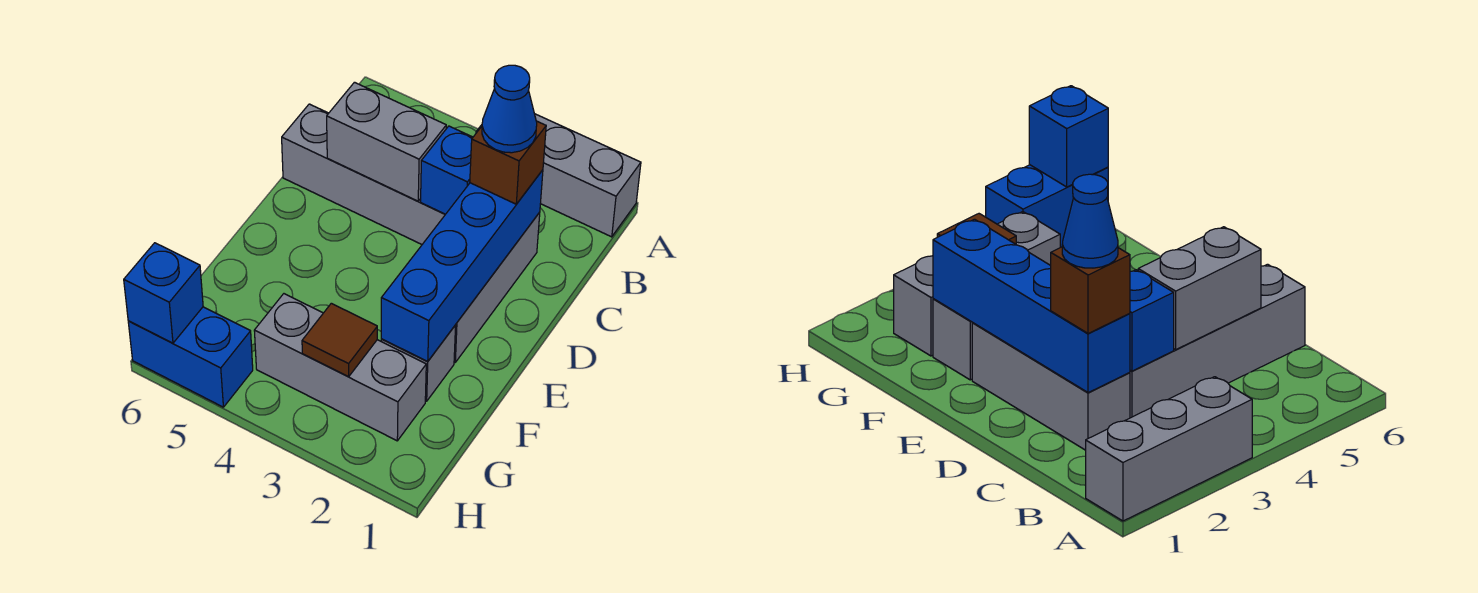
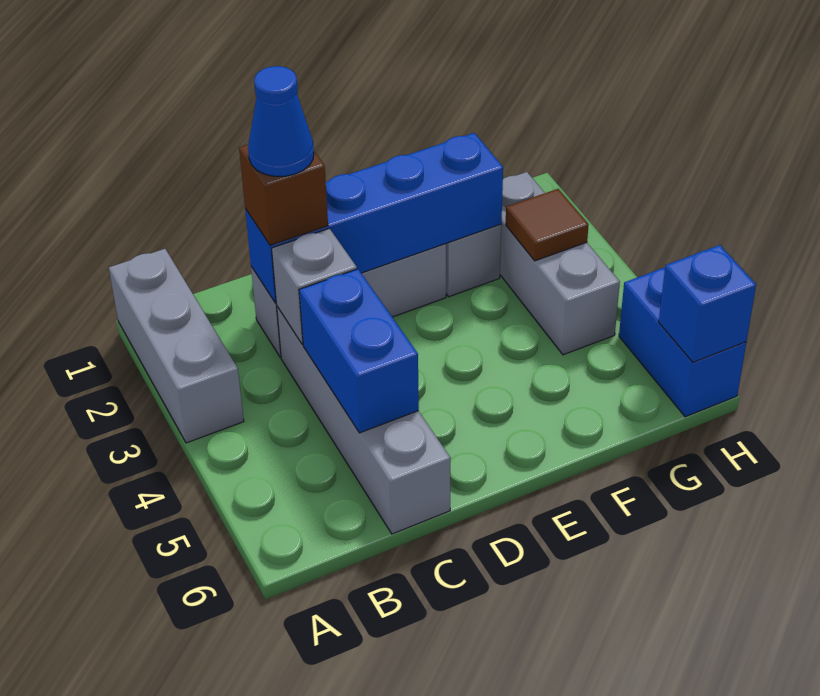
blue brick C3 level 2 -> grey brick C3 level 2
grey brick C4:C5 level 2 -> blue brick C4:C5 level 2

